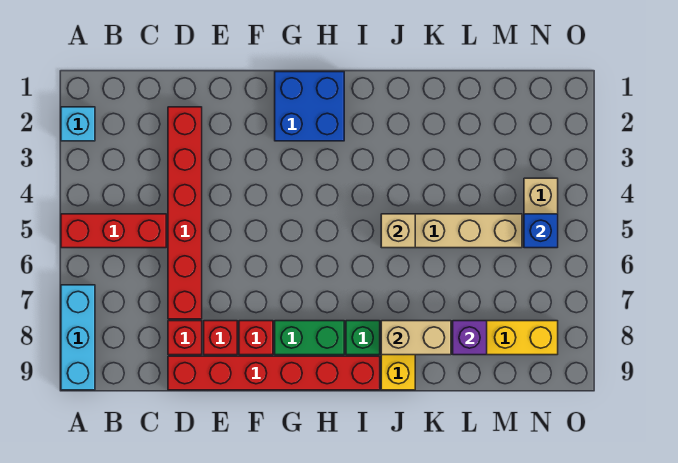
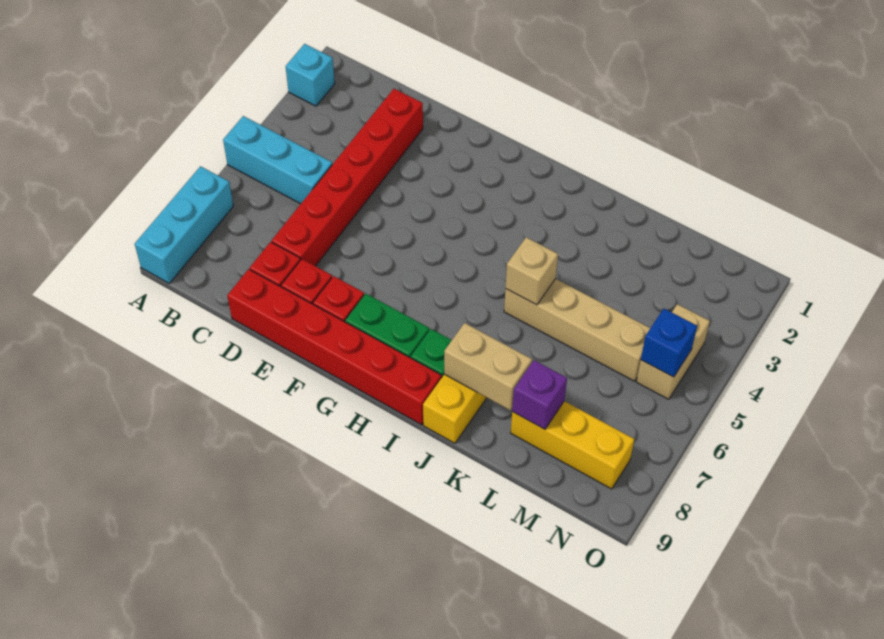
red brick A5:C5 level 1 -> cyan brick A5:C5 level 1
blue brick G1:H2 level 1 -> none

